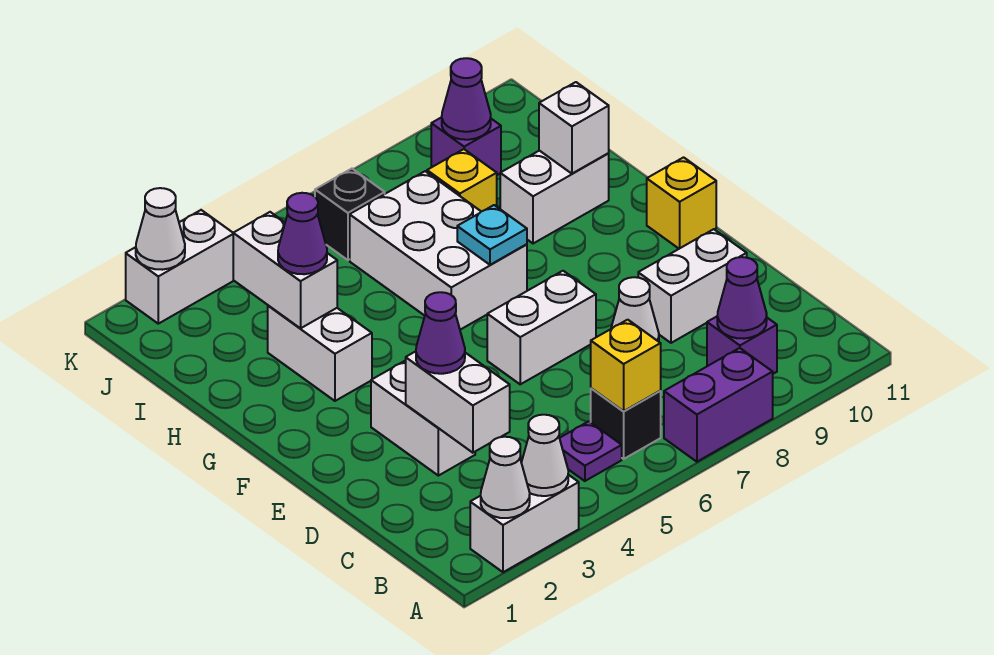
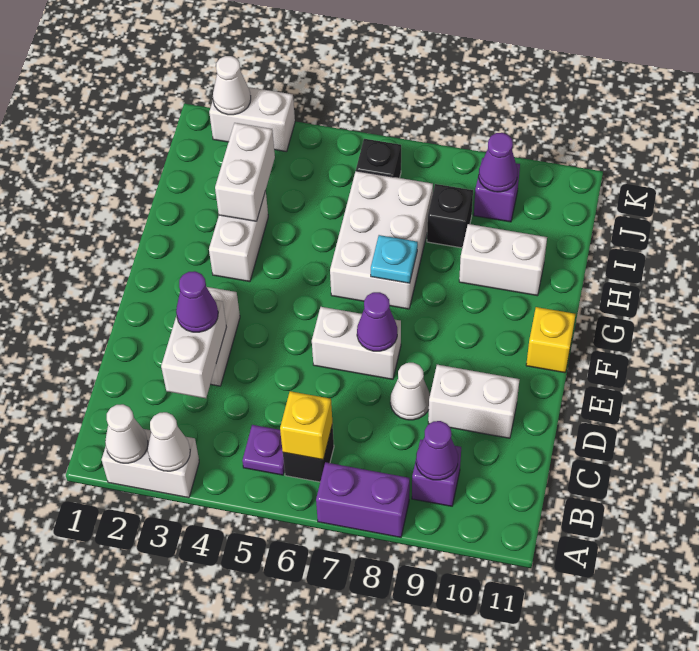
purple cone H3 level 3 -> purple cone E7 level 2
white brick H10 level 2 -> none
yellow brick I8 level 1 -> black brick I8 level 1

